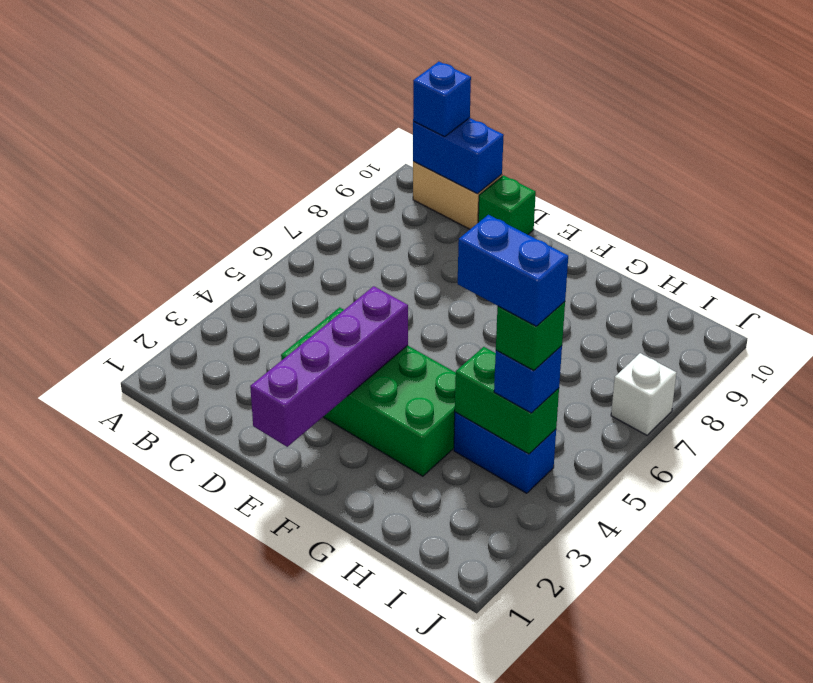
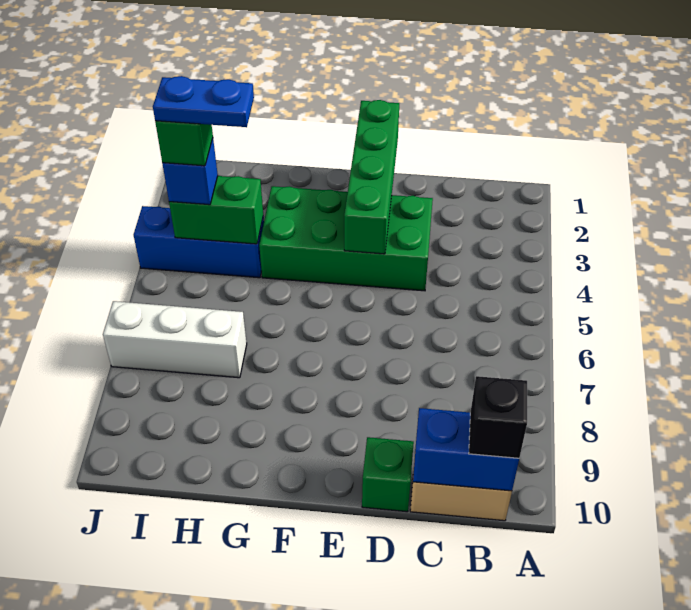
blue brick B10 level 3 -> black brick B10 level 3
purple brick E1:E4 level 2 -> green brick E1:E4 level 2
blue brick H4:I4 level 1 -> blue brick H4:J4 level 1
blue brick H4:I4 level 5 -> blue plate H4:I4 level 5
white brick J7 level 1 -> white brick H7:J7 level 1

